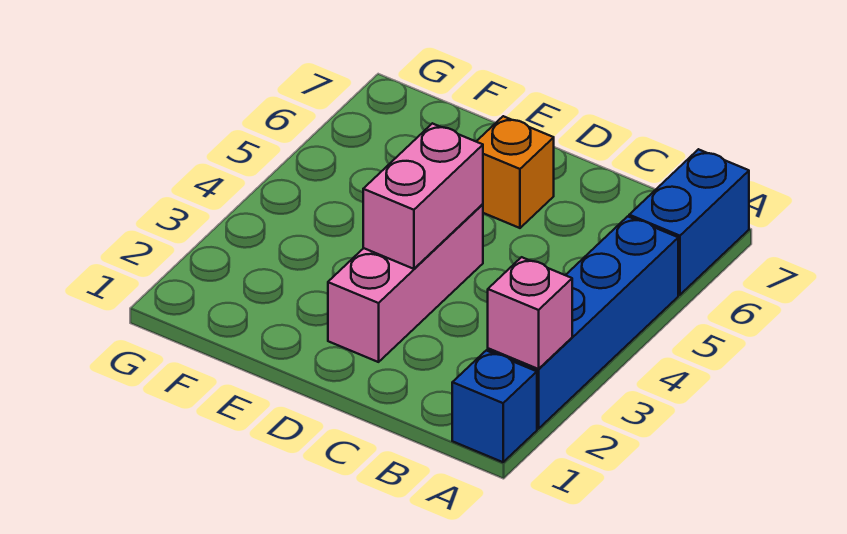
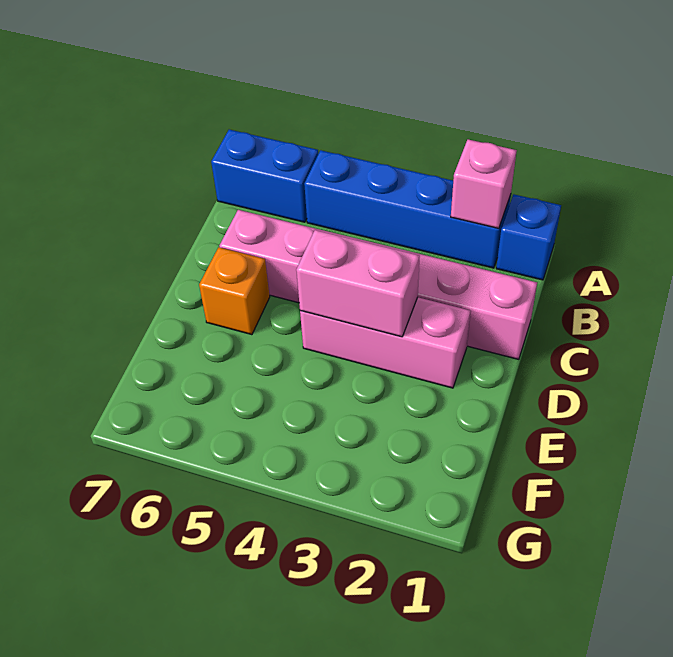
none -> pink brick C1:C6 level 1

